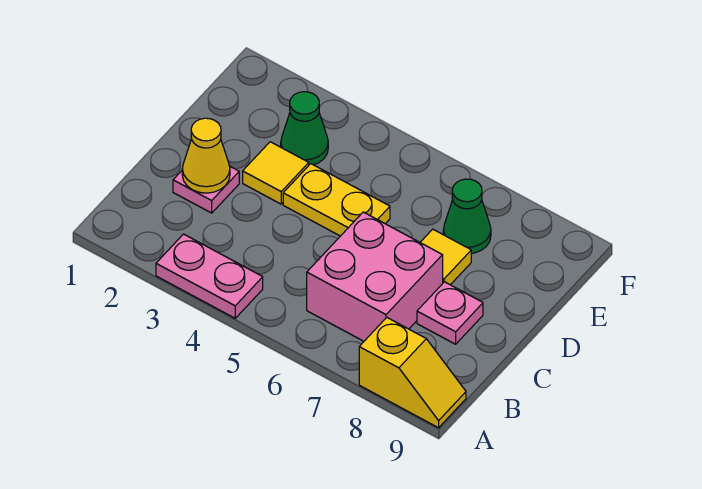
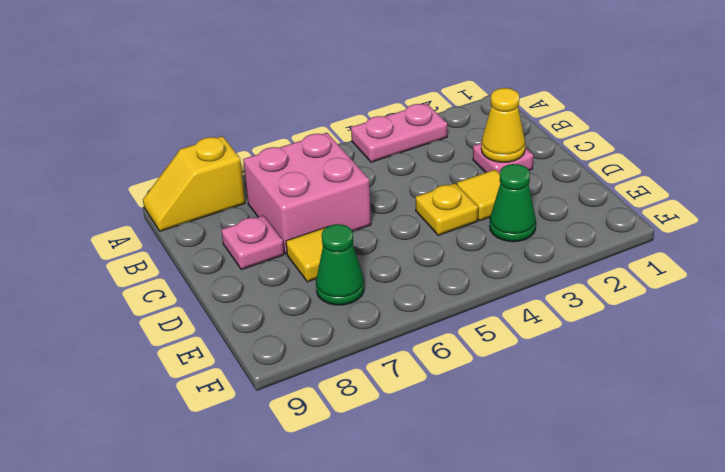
yellow plate D4:D5 level 1 -> yellow plate D4 level 1

